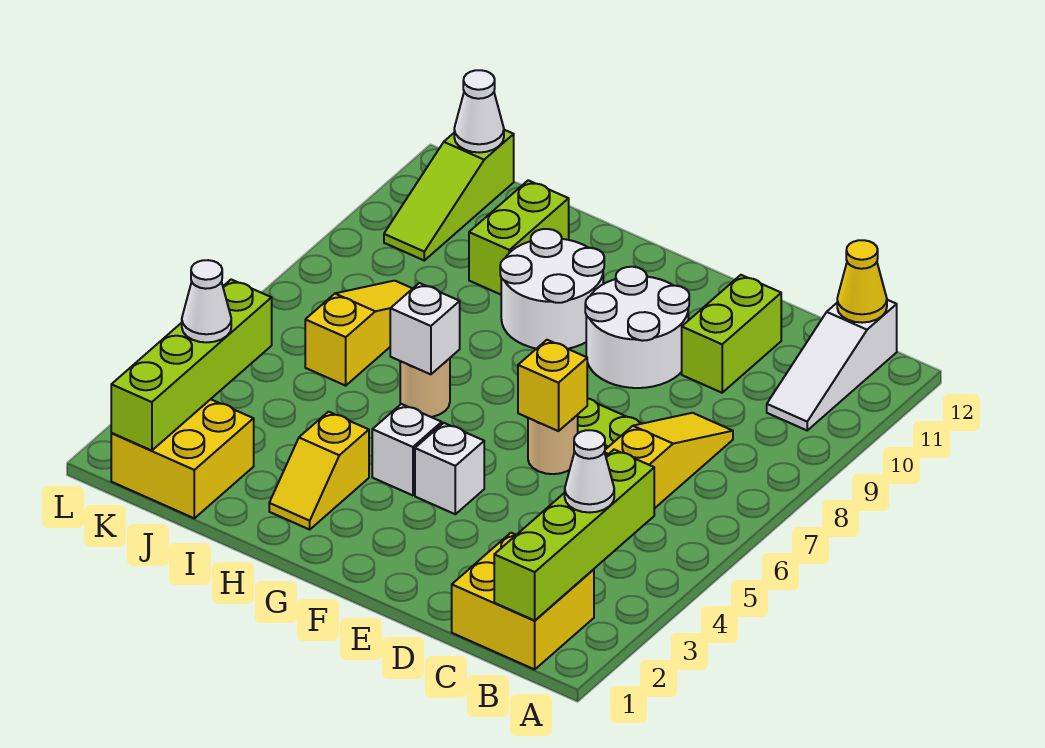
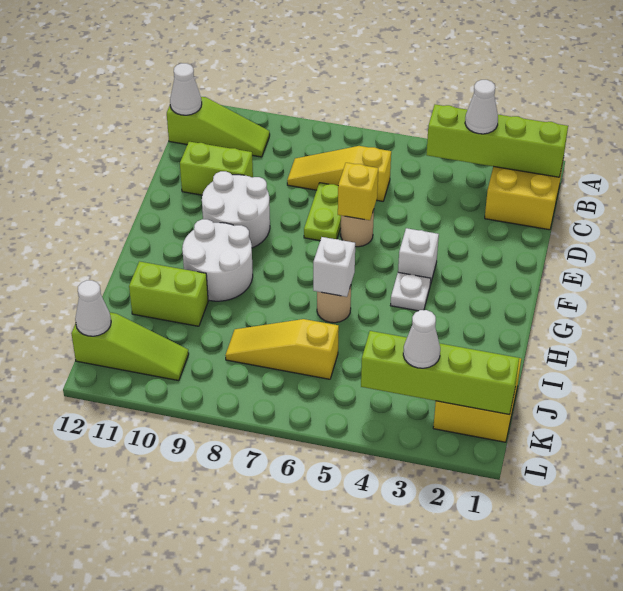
white slope B10:B12 level 1 top 12 -> lime slope B10:B12 level 1 top 12
yellow cone B12 level 2 -> white cone B12 level 2
white brick G4 level 1 -> white plate G4 level 1
yellow slope H2:H3 level 1 top 3 -> none

